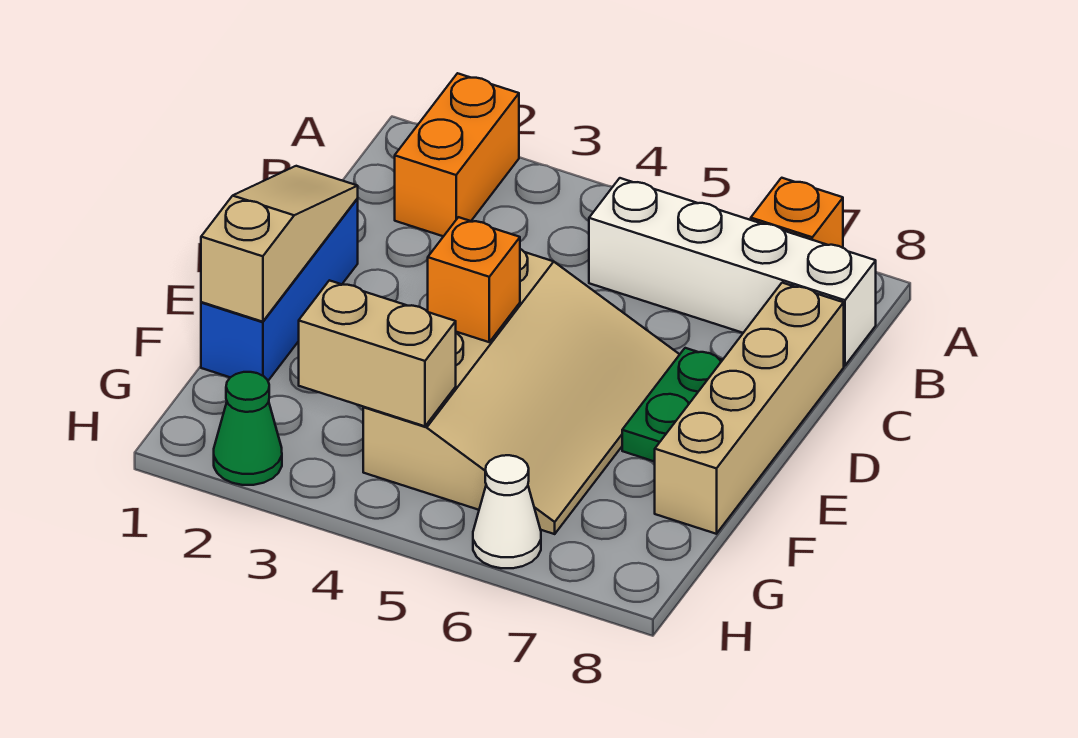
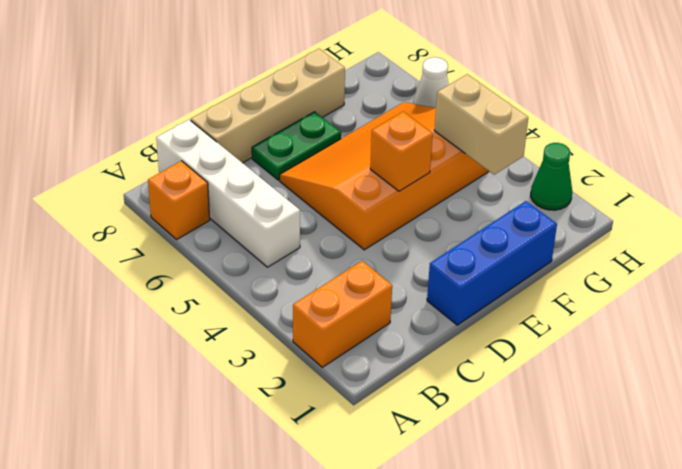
tan slope D1:F1 level 2 top F -> none
tan slope D4:G6 level 1 top 4 -> orange slope D4:G6 level 1 top 4

